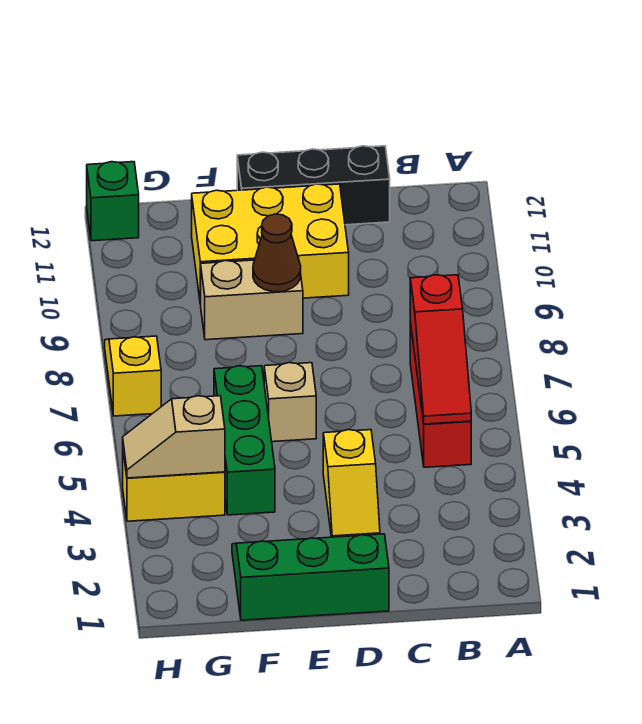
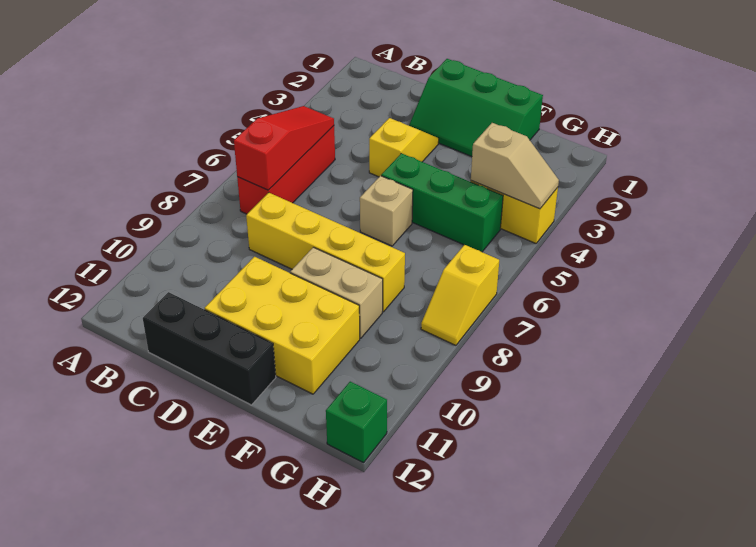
none -> yellow brick C8:F8 level 1
brown cone E9 level 2 -> none
green brick F4:F6 level 1 -> green brick E5:G5 level 1

